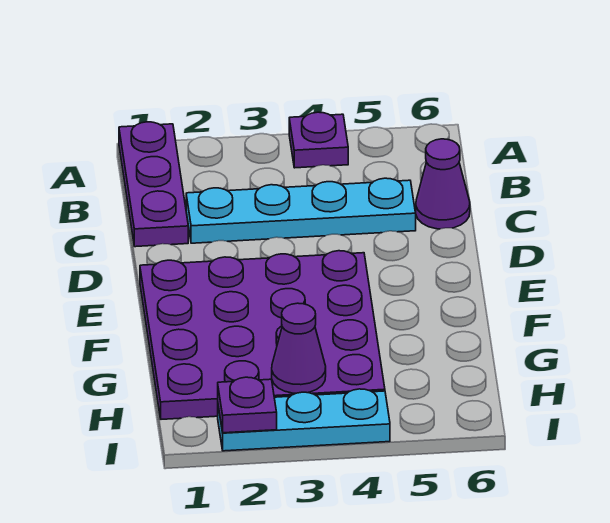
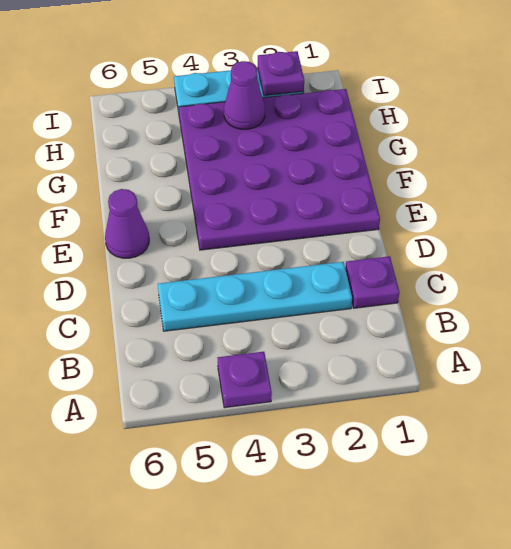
purple plate A1:C1 level 1 -> purple plate C1 level 1
purple cone C6 level 1 -> purple cone E6 level 1

